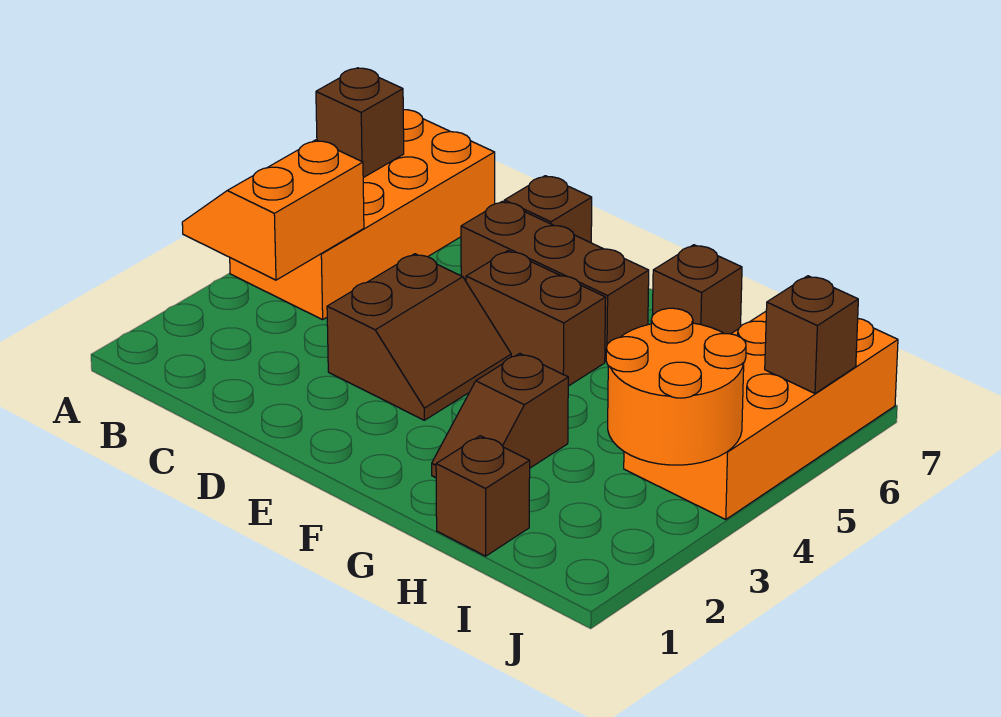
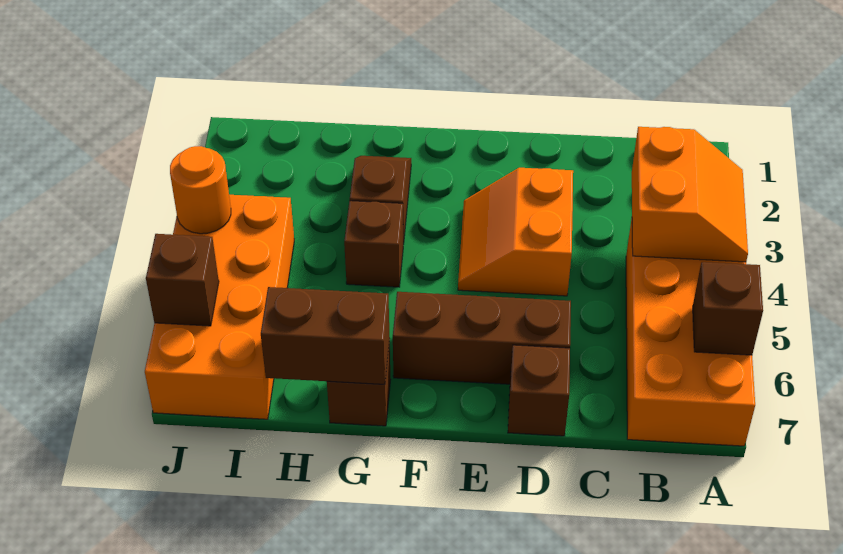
brown slope D3:E4 level 1 top D -> orange slope D3:E4 level 1 top D
brown brick E5:F5 level 1 -> brown brick G7:H7 level 2
brown brick H1 level 1 -> brown brick G4 level 1
orange round brick I3:J4 level 2 -> orange round brick J4 level 2

